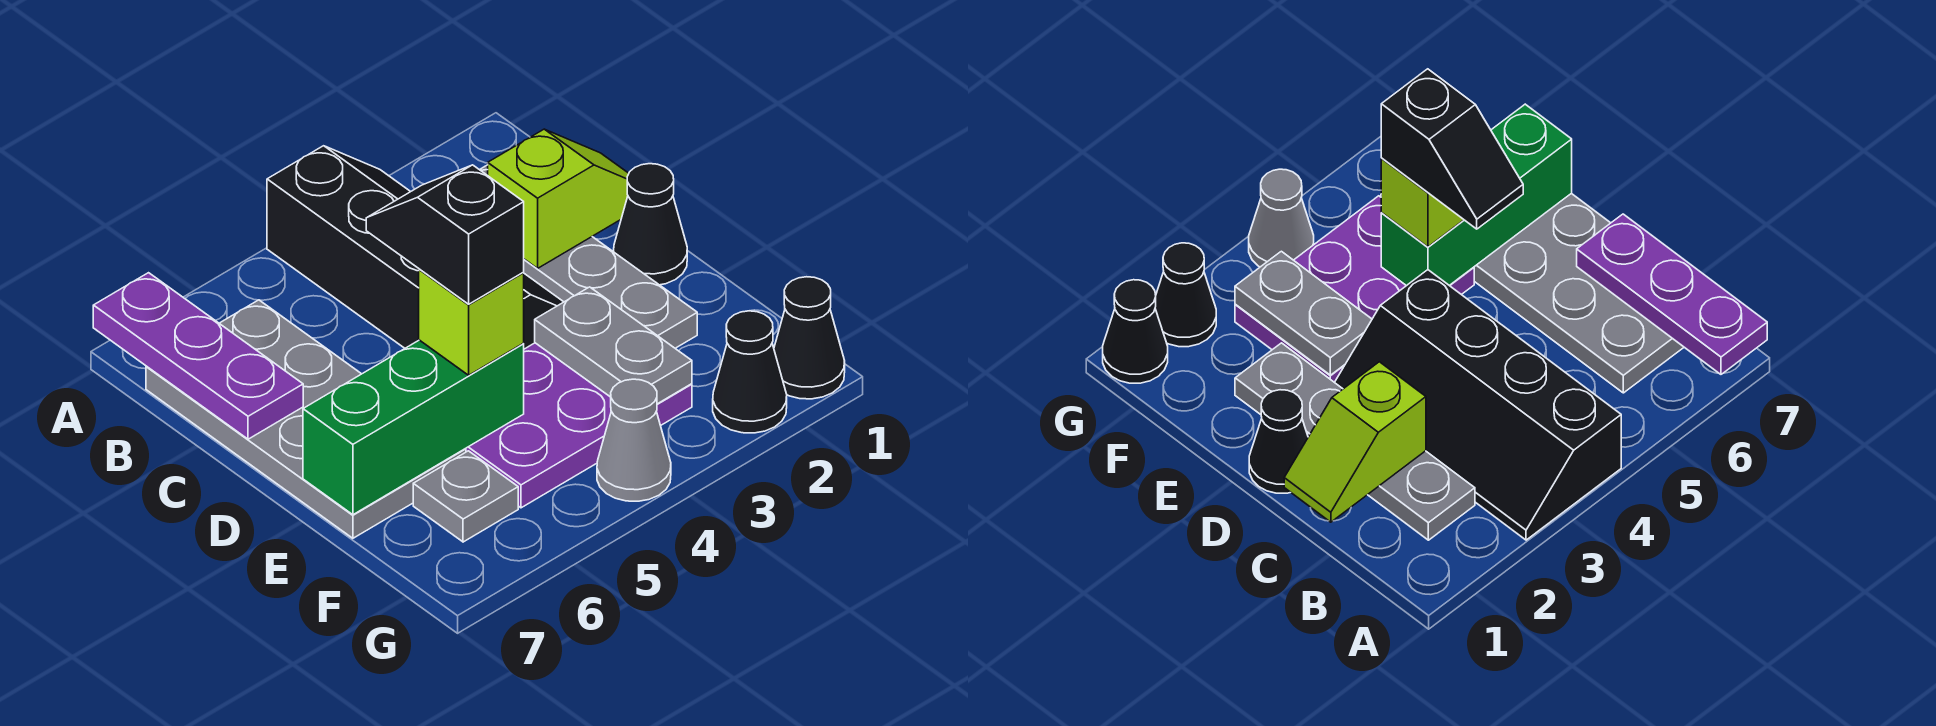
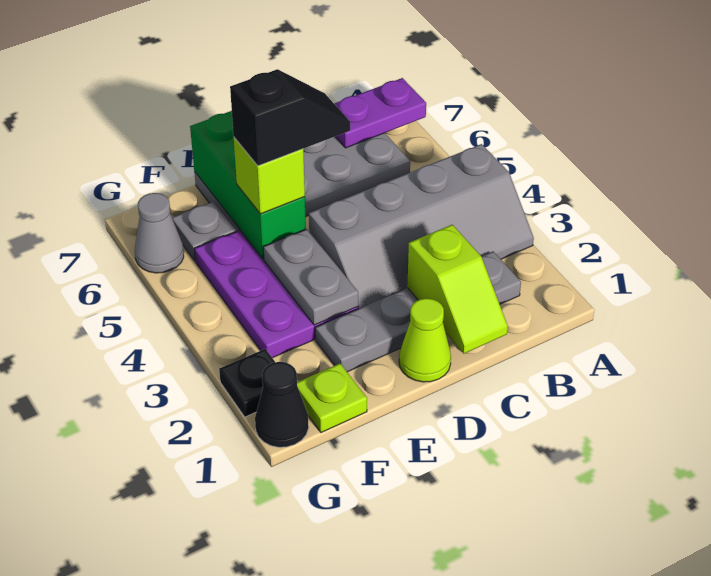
black slope A3:D4 level 1 top 4 -> grey slope A3:D4 level 1 top 4
purple plate A7:C7 level 2 -> purple plate A7:B7 level 2
black cone D1 level 1 -> lime cone D1 level 1
grey plate E3:F3 level 2 -> grey plate E3:E4 level 2
none -> lime plate F1 level 1
black cone G2 level 1 -> black plate G2 level 1
grey cone G4 level 1 -> grey cone G6 level 1

